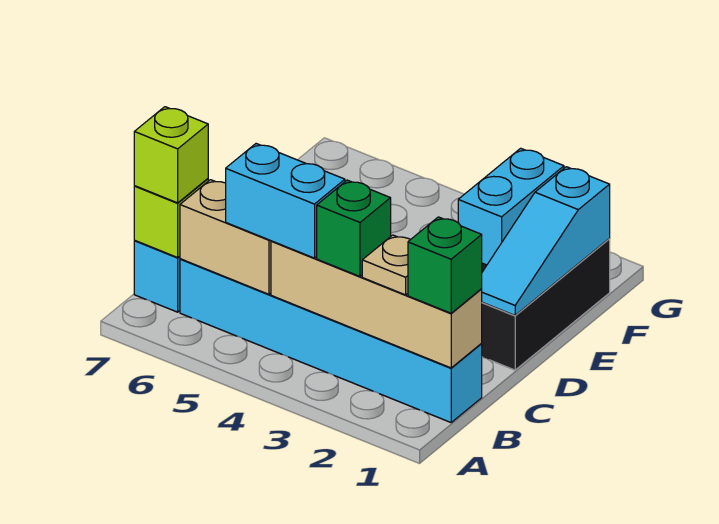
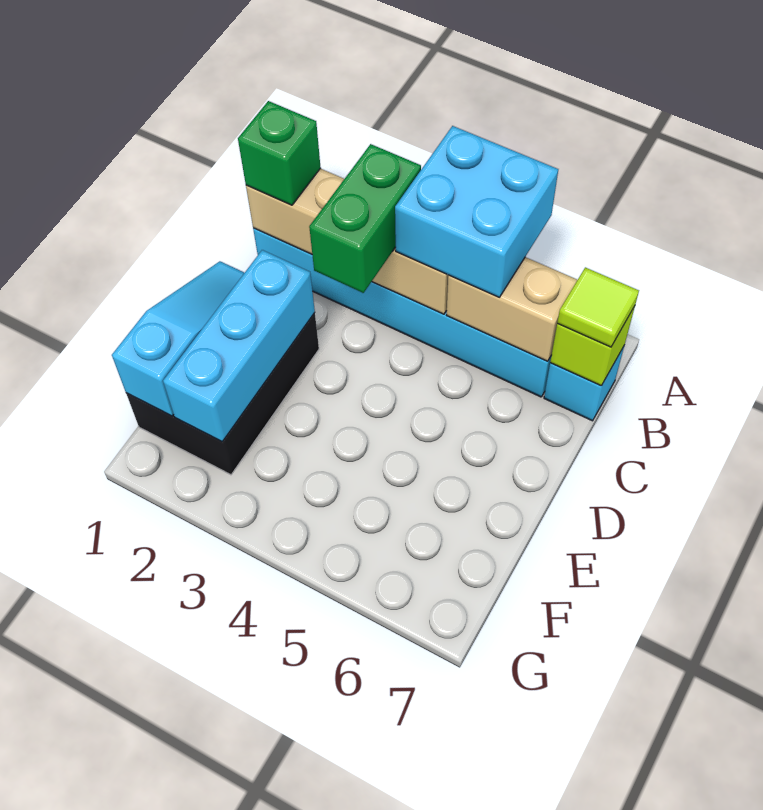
tan plate B2 level 3 -> none
green brick B3 level 3 -> green brick B3:C3 level 3
cyan brick B4:B5 level 3 -> cyan brick A4:B5 level 3
lime brick B7 level 3 -> lime tile B7 level 3
cyan brick E2:F2 level 2 -> cyan brick D2:F2 level 2

